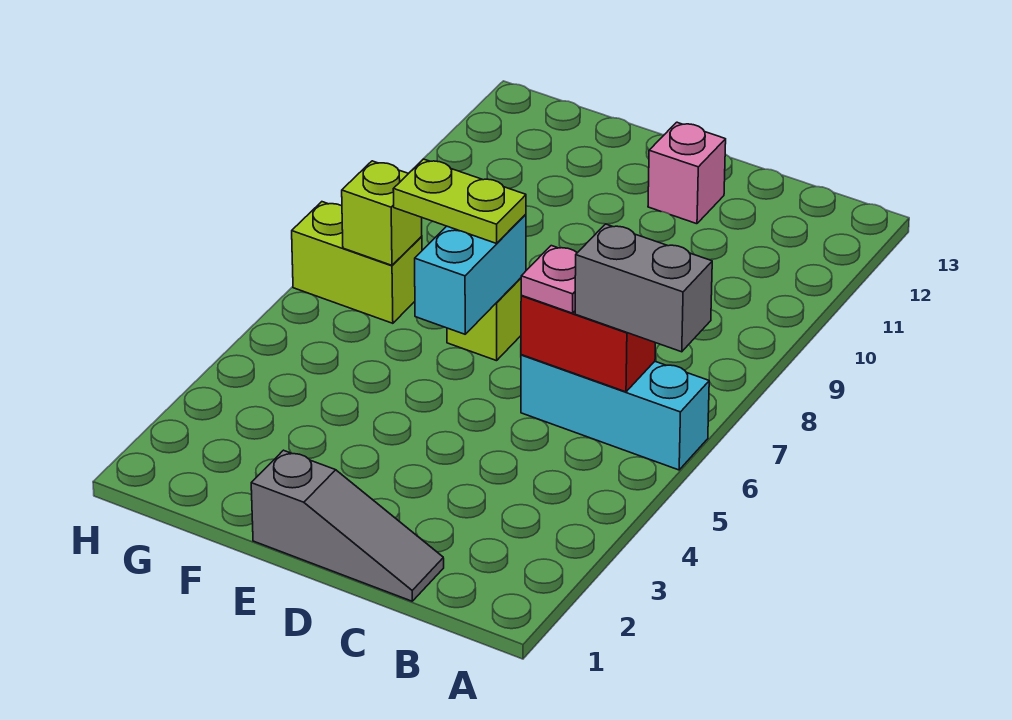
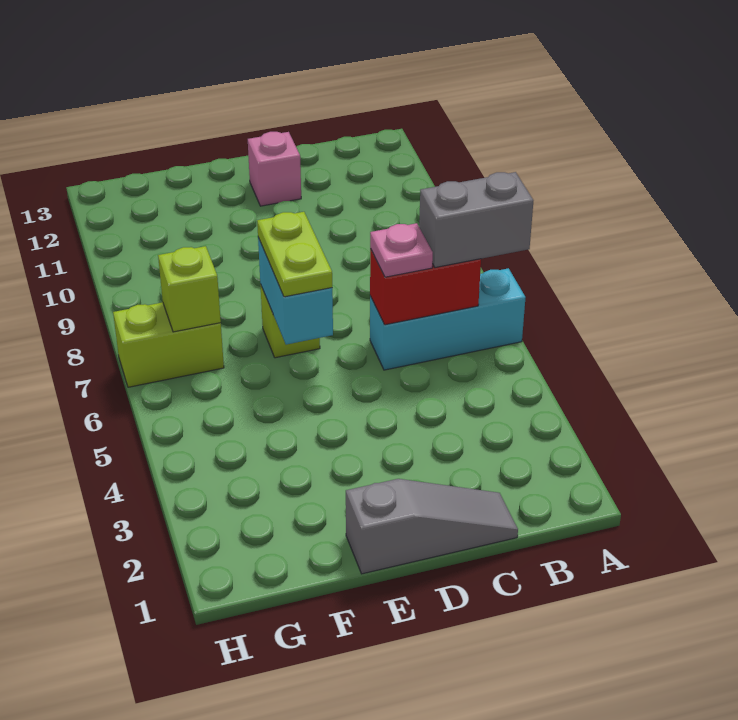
lime plate E7:F7 level 3 -> lime plate E6:E7 level 3

